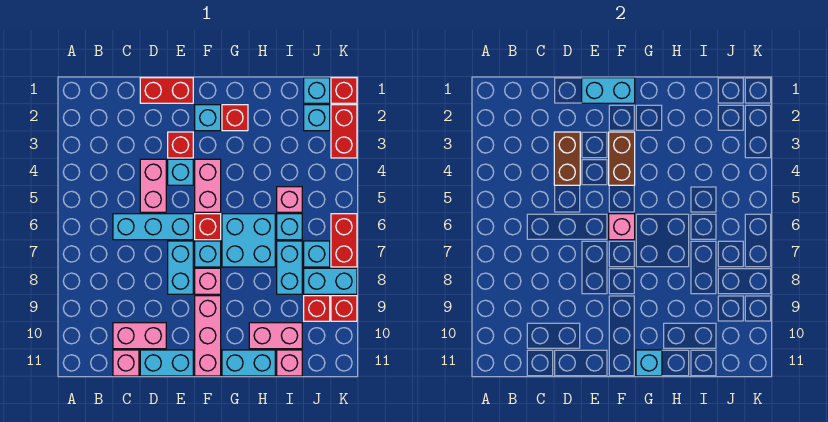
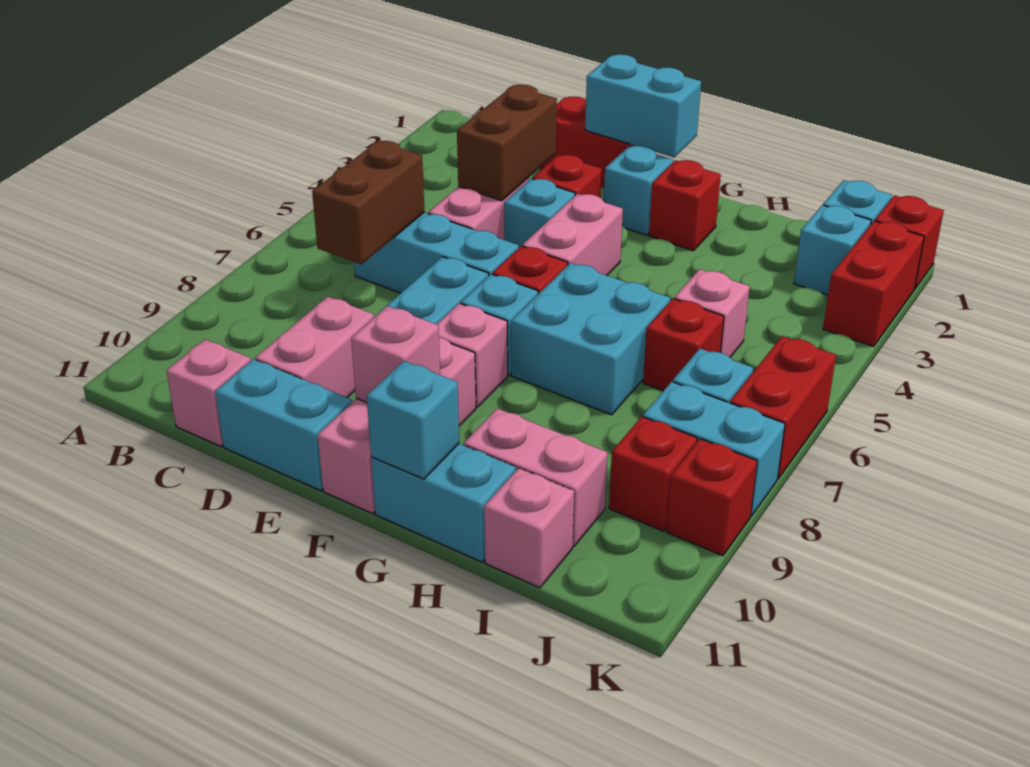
pink brick C10:D10 level 1 -> pink brick D9:D10 level 1
brown brick F3:F4 level 2 -> brown brick C6:C7 level 2
pink brick F6 level 2 -> pink brick F10 level 2
cyan brick I6 level 1 -> red brick I6 level 1
cyan brick I7:I8 level 1 -> none

